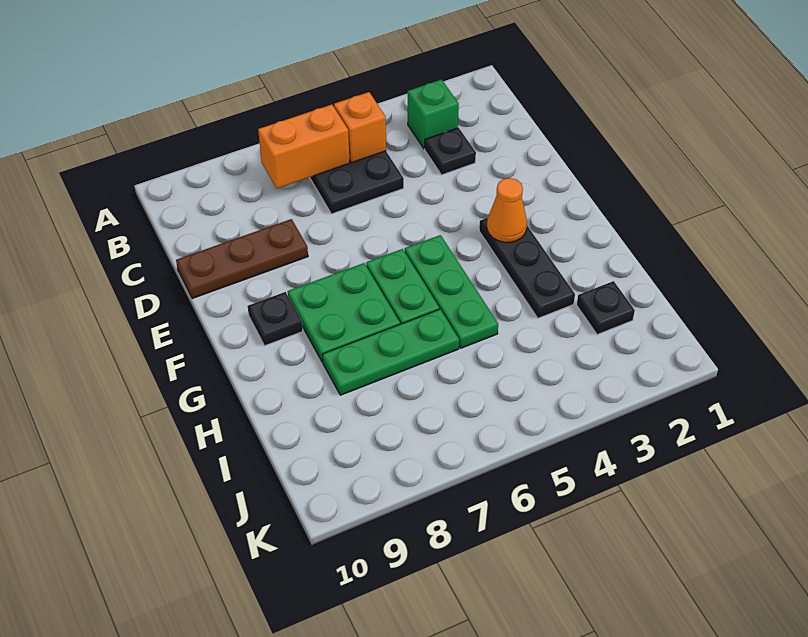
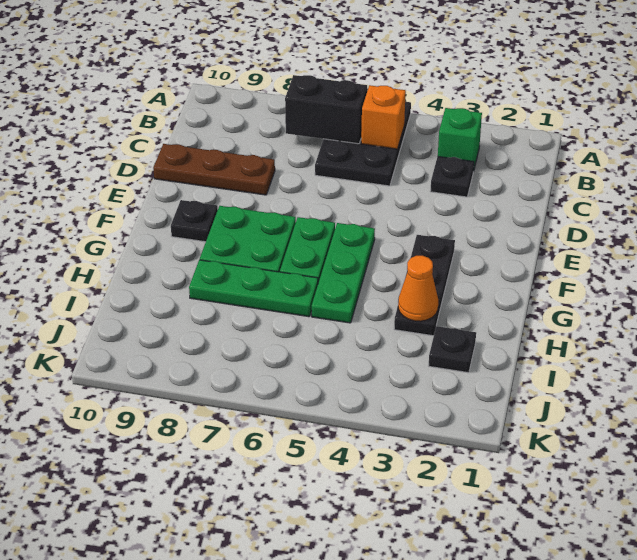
orange brick B6:B7 level 2 -> black brick B6:B7 level 2
orange cone F3 level 2 -> orange cone H3 level 2

